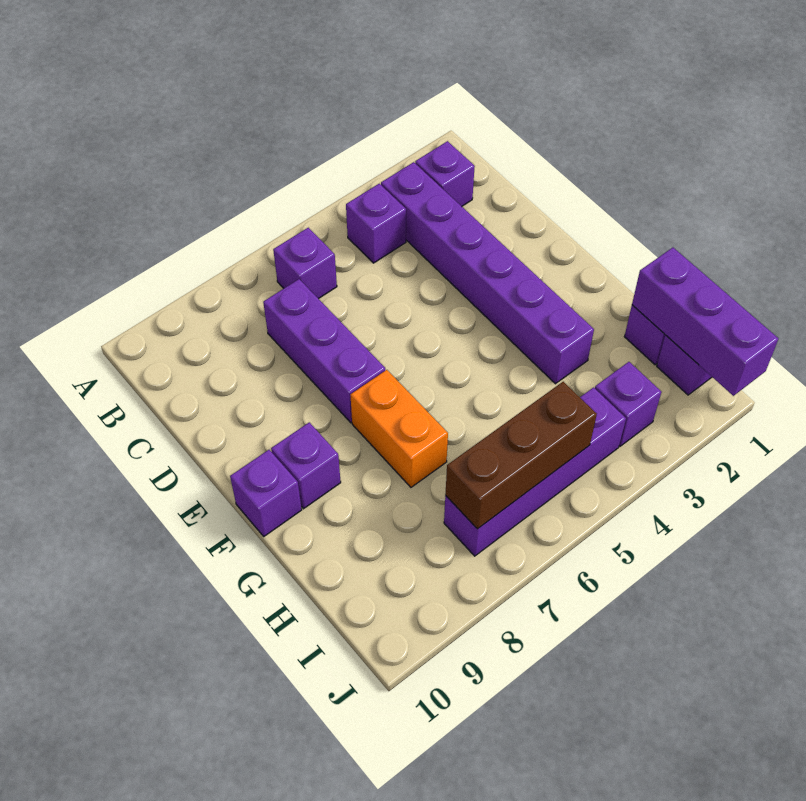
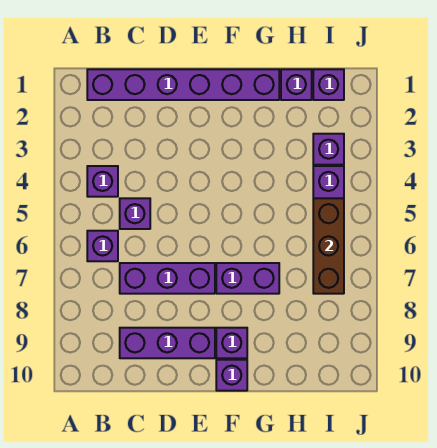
purple brick B2 level 1 -> purple brick C5 level 1
purple brick B3:G3 level 1 -> purple brick B1:G1 level 1
orange brick F7:G7 level 1 -> purple brick F7:G7 level 1
purple brick H1:J1 level 2 -> purple brick C9:E9 level 1

